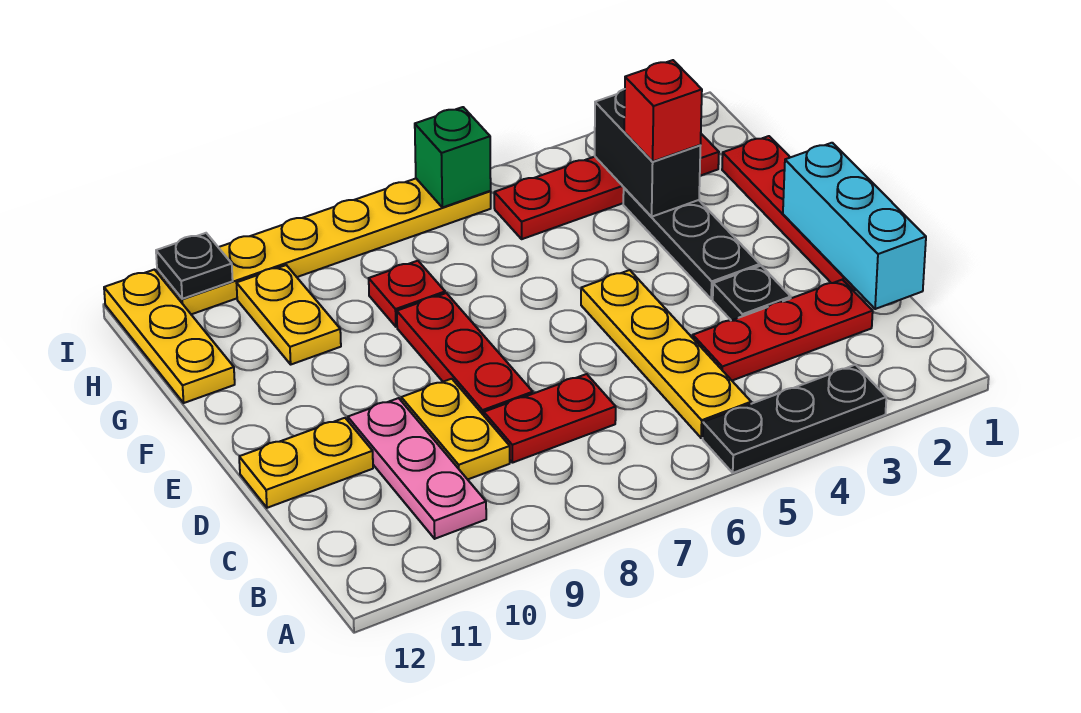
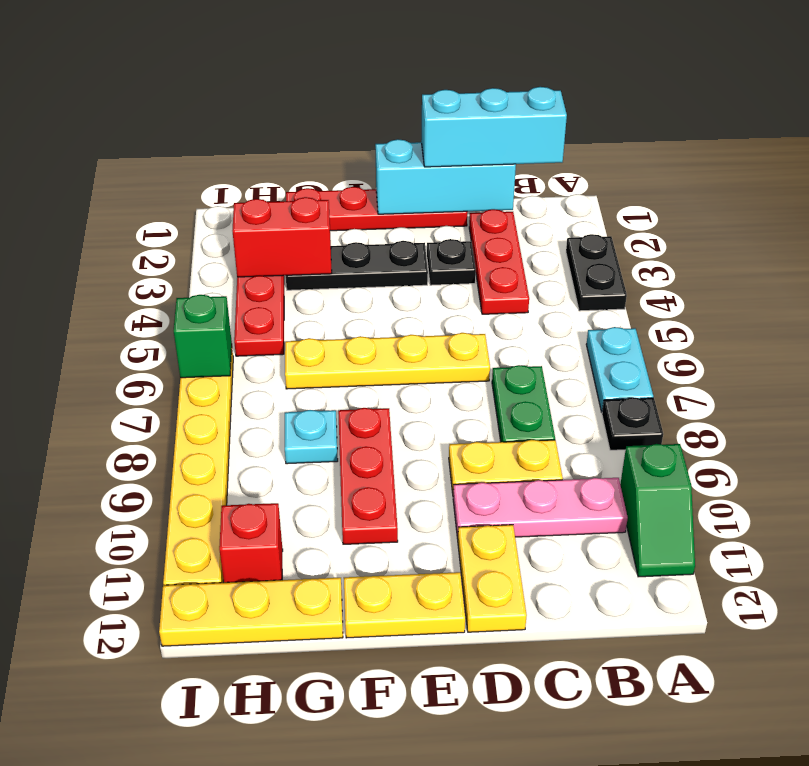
black plate A3:A5 level 1 -> black plate A3:A4 level 1
none -> cyan plate A6:A7 level 1
none -> green slope A10:A11 level 1 top 10
none -> cyan brick B1:D1 level 3
yellow plate B5:E5 level 1 -> yellow plate D6:G6 level 1
red plate C7:C8 level 1 -> green plate C7:C8 level 1
red plate D8:F8 level 1 -> red plate F8:F10 level 1
black brick G3:H3 level 2 -> red brick G3:H3 level 2
red brick G3 level 3 -> red brick H11 level 1
red plate G8 level 1 -> cyan plate G8 level 1
yellow plate G10:H10 level 1 -> yellow plate E12:F12 level 1
black plate I11 level 2 -> black plate A8 level 1

